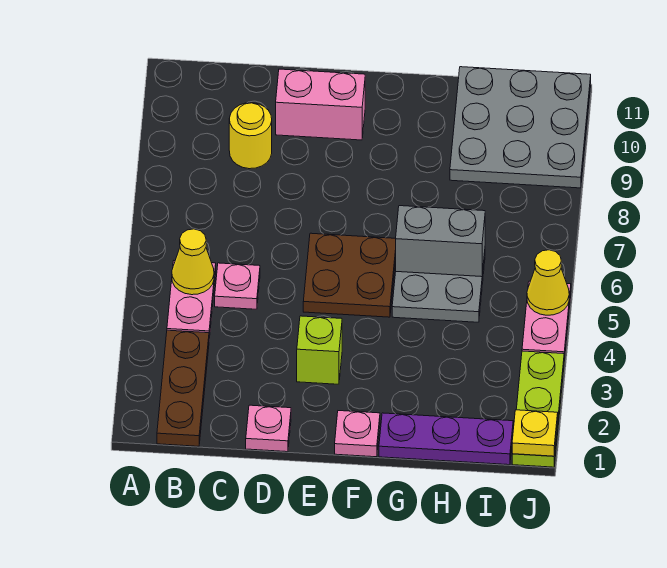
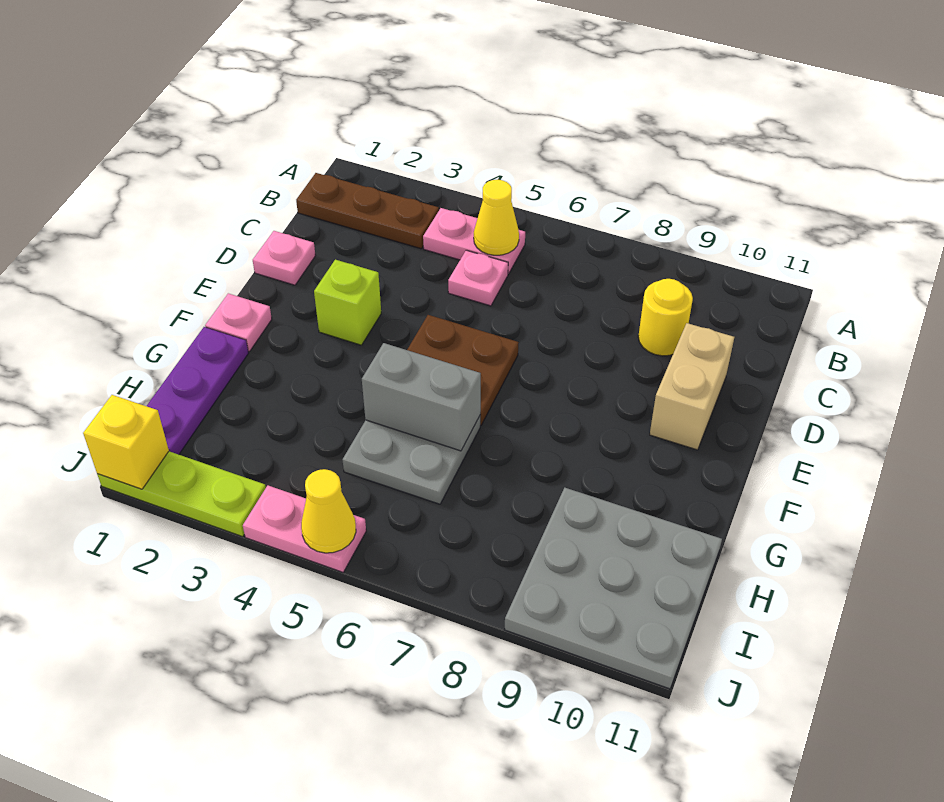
pink brick D10:E10 level 1 -> tan brick D10:E10 level 1
grey brick G6:H6 level 2 -> grey brick G5:G6 level 2
yellow plate J1 level 2 -> yellow brick J1 level 2

